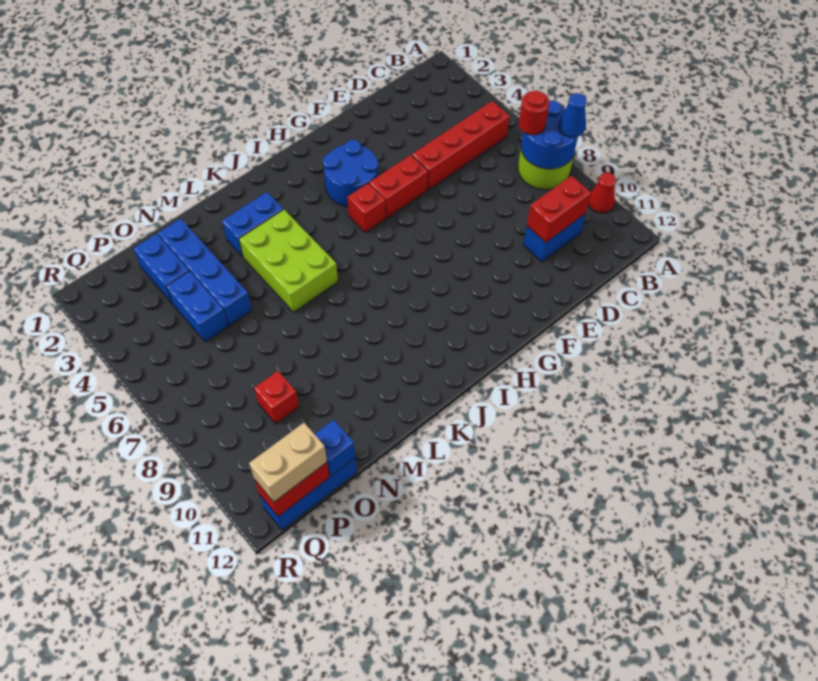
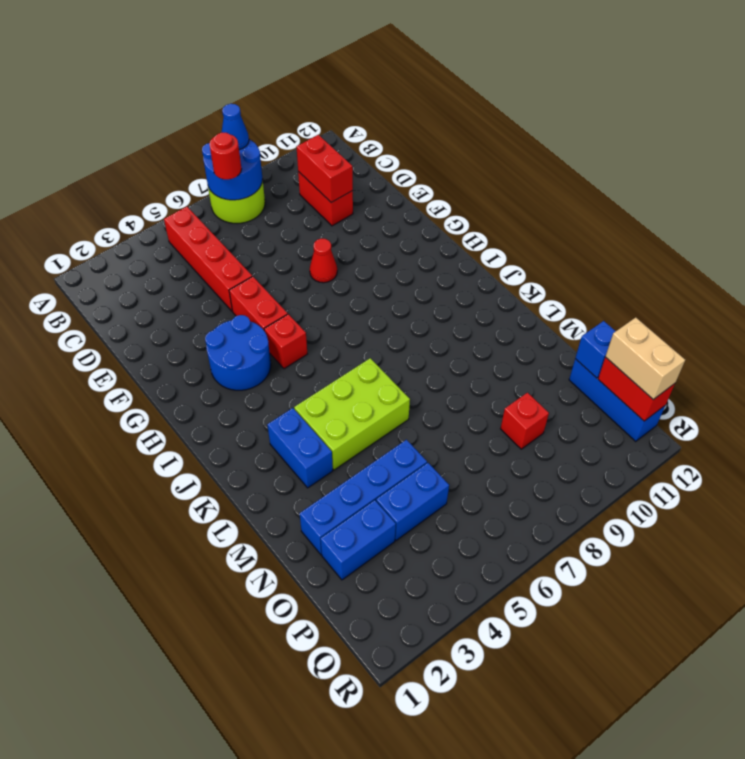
red cone A10 level 1 -> red cone F8 level 1
blue brick C10:D10 level 1 -> red brick C10:D10 level 1

